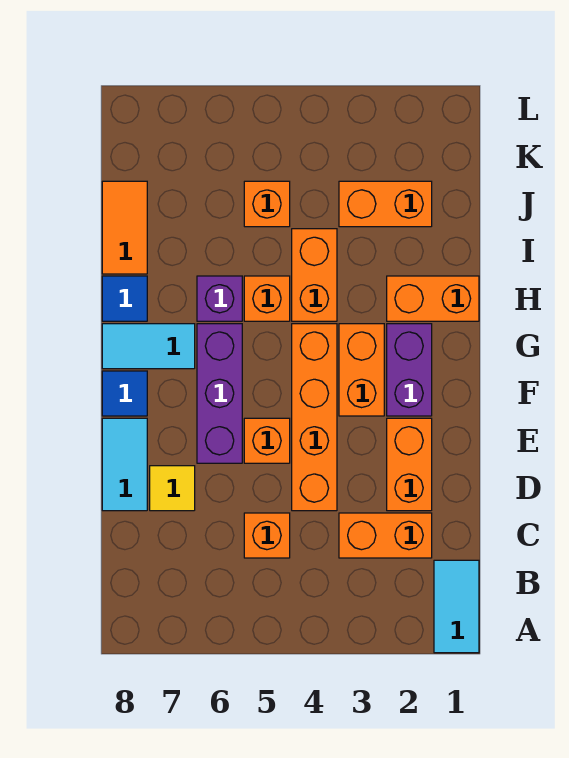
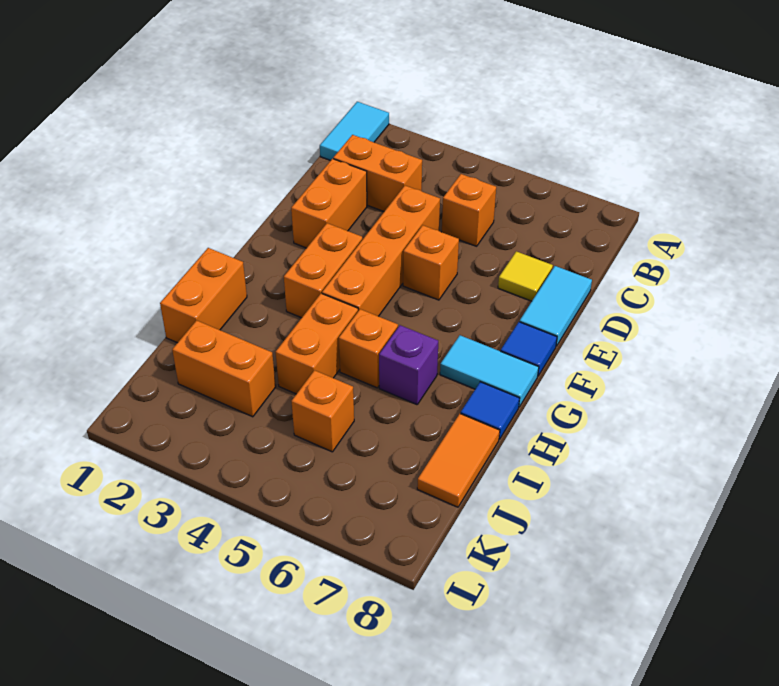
purple brick E6:G6 level 1 -> none
purple brick F2:G2 level 1 -> none
orange brick H1:H2 level 1 -> orange brick H1:I1 level 1

